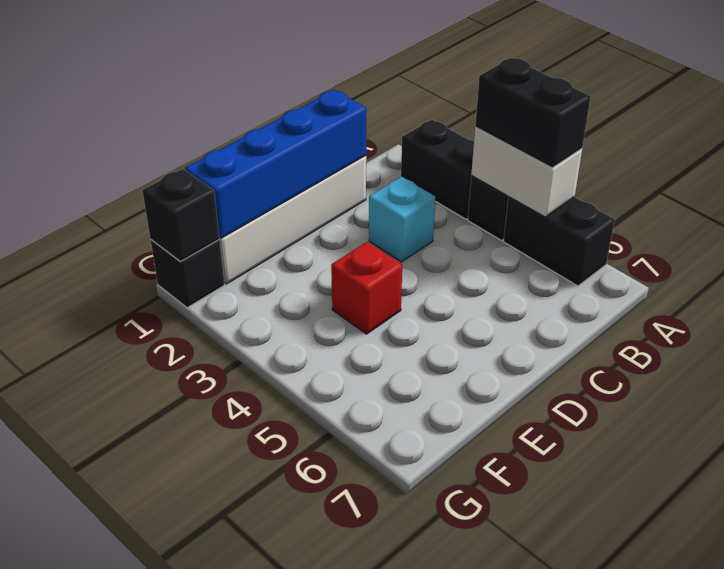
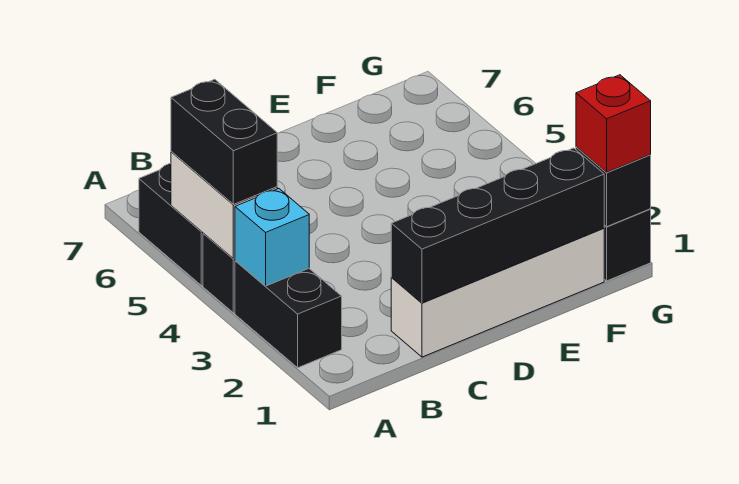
blue brick C1:F1 level 2 -> black brick C1:F1 level 2
cyan brick C3 level 1 -> cyan brick A3 level 2
red brick E4 level 1 -> red brick G1 level 3

